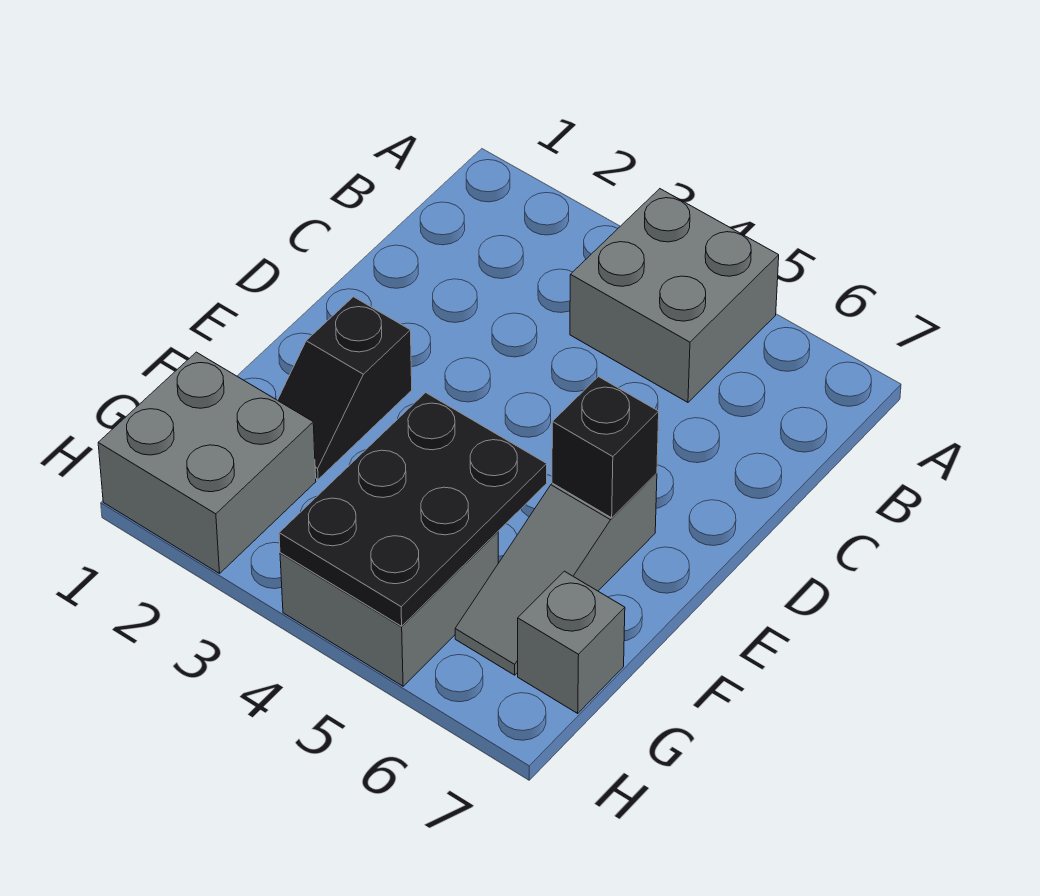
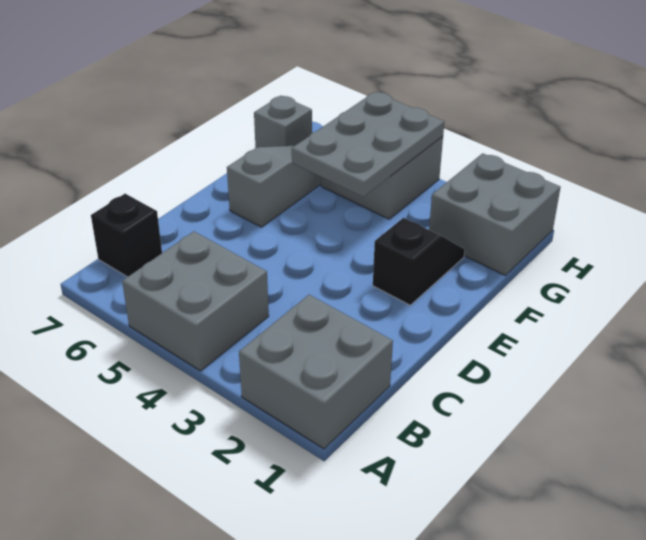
none -> grey brick A1:B2 level 1
black brick E6 level 2 -> black brick B7 level 1
black plate F4:H5 level 2 -> grey plate F4:H5 level 2

